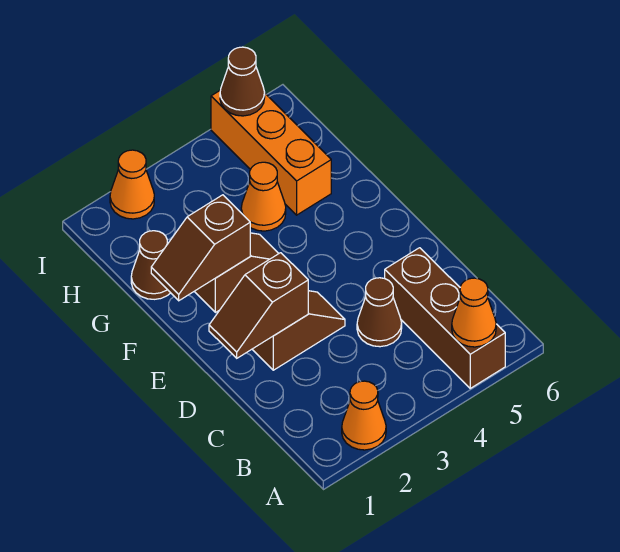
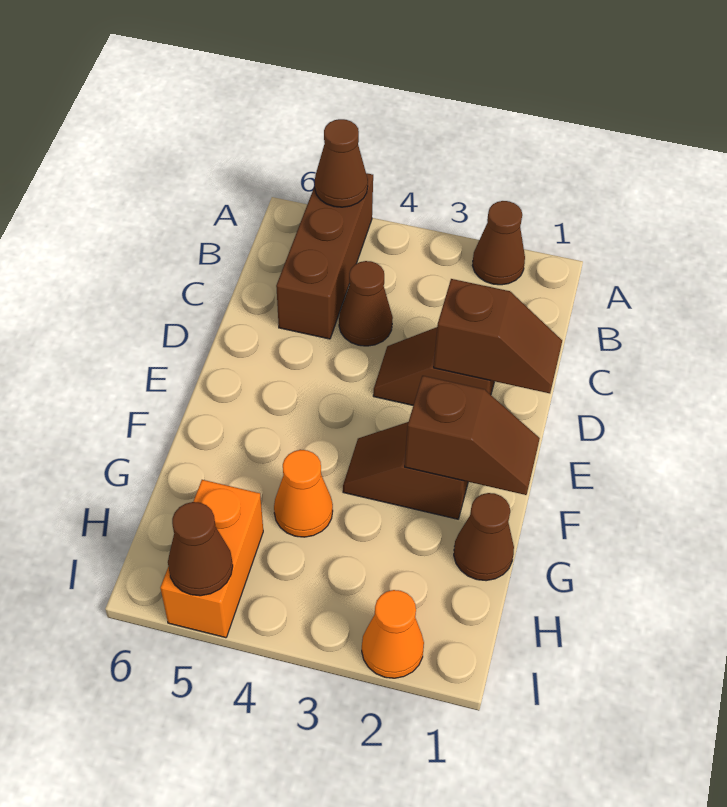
orange cone A2 level 1 -> brown cone A2 level 1
orange cone A5 level 2 -> brown cone A5 level 2
orange brick G5:I5 level 1 -> orange brick H5:I5 level 1

